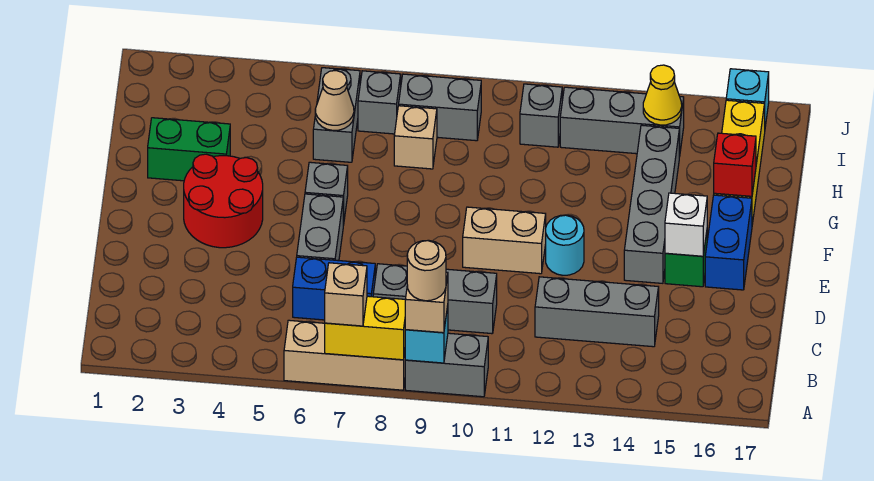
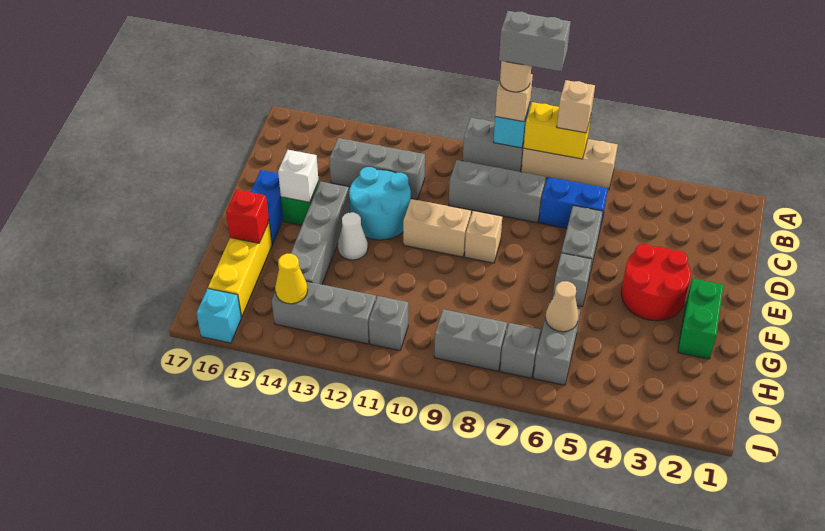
none -> grey brick A8:A9 level 5
cyan round brick E12 level 1 -> cyan round brick D12:E13 level 1
none -> white cone F13 level 1
green brick G2:G3 level 1 -> green brick F2:G2 level 1
tan brick H8 level 1 -> tan brick E9 level 1

